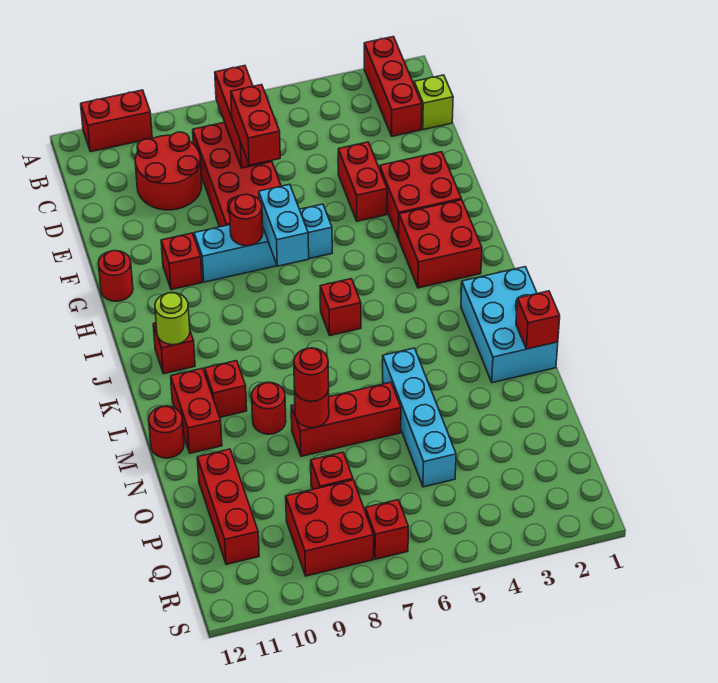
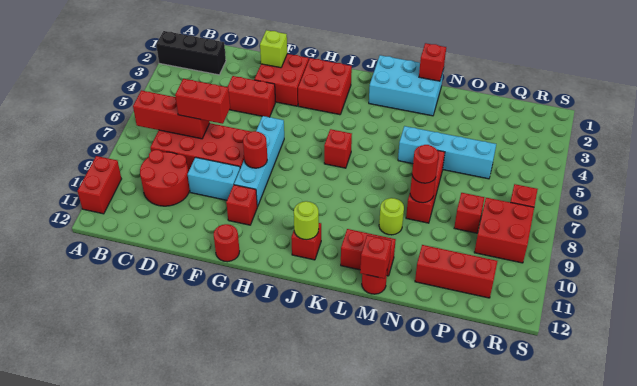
red brick A2:C2 level 1 -> black brick A2:C2 level 1
lime brick C1 level 1 -> lime brick F2 level 2
cyan brick G7:H7 level 2 -> cyan brick E9:F9 level 1
red brick L10 level 1 -> red brick M12 level 2
red round brick M9 level 1 -> lime round brick M9 level 1

